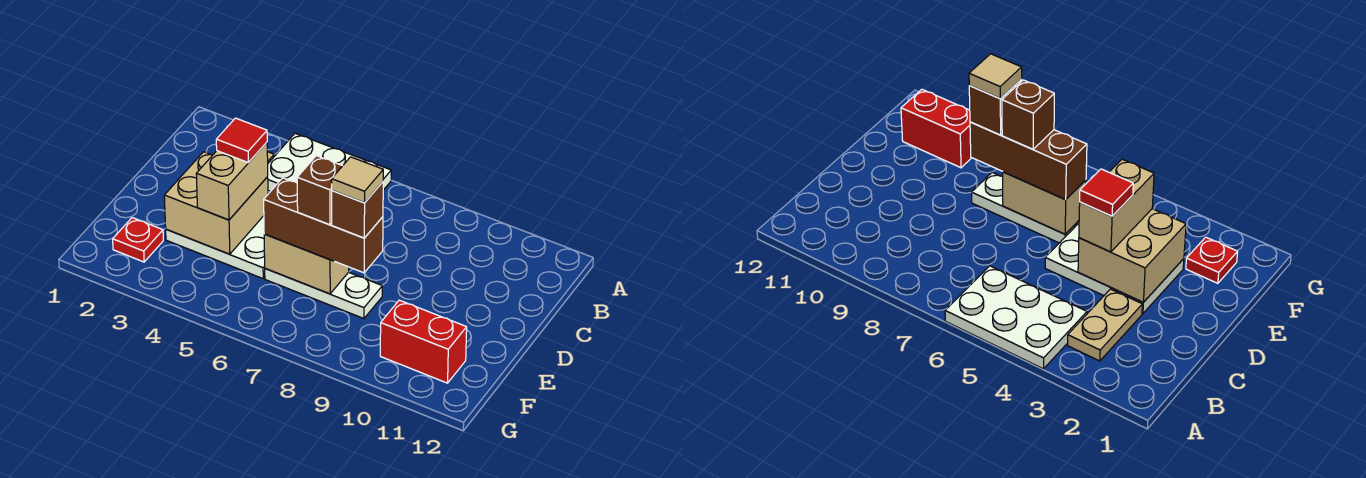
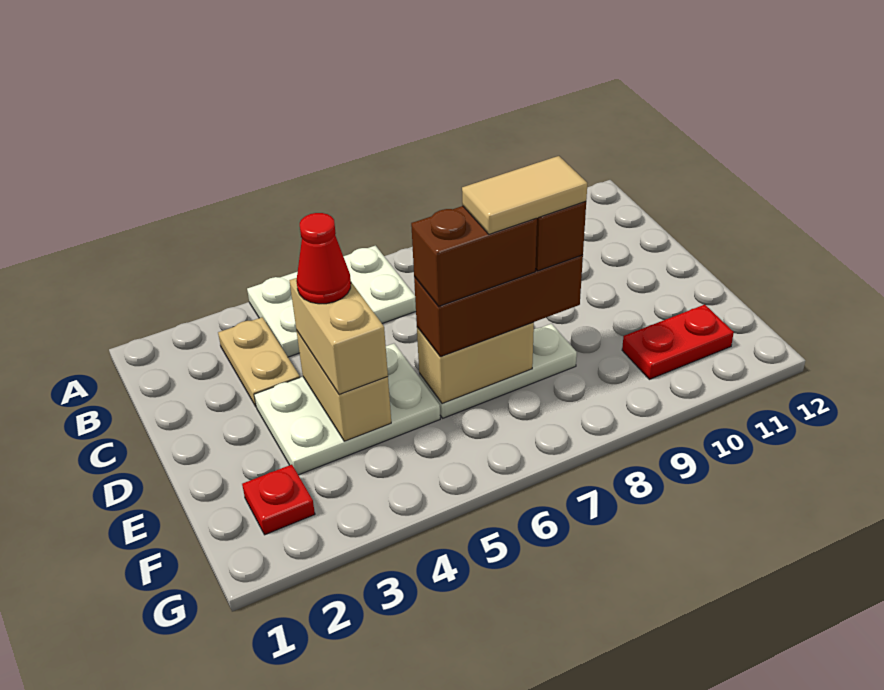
tan brick D3:E4 level 2 -> tan brick D4:E4 level 2
red tile D4 level 4 -> red cone D4 level 4
brown brick E7 level 4 -> brown brick E6:E7 level 4
tan tile E8 level 5 -> tan tile E7:E8 level 5
red brick F10:F11 level 1 -> red plate F10:F11 level 1

